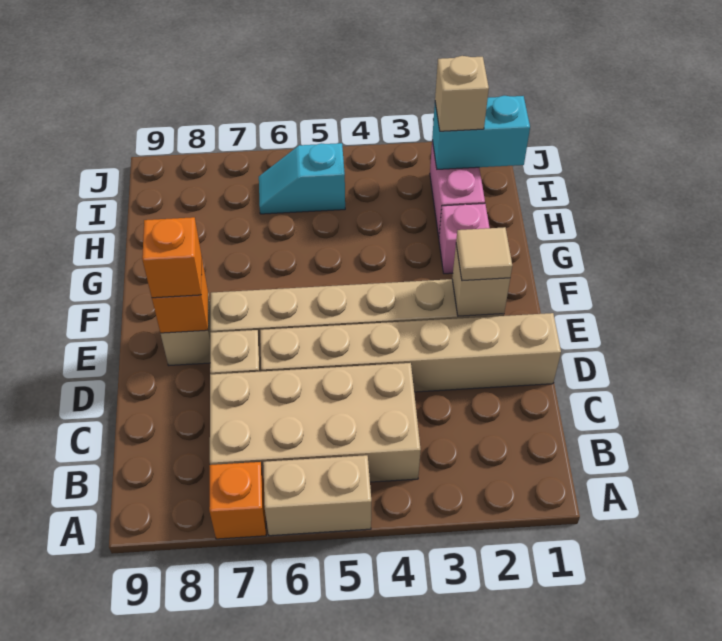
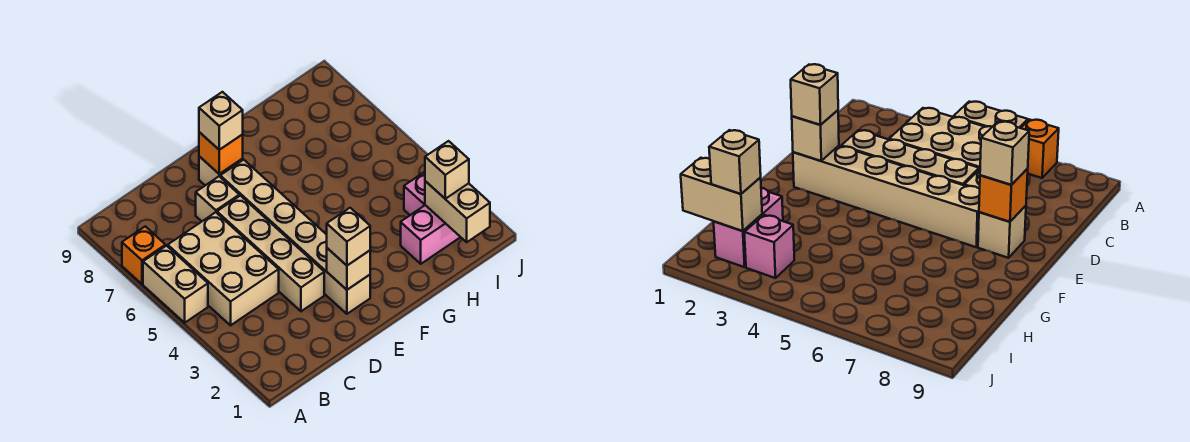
tan brick B4:C7 level 1 -> tan brick B4:C6 level 1
tan brick D1:D6 level 1 -> tan brick D3:D6 level 1
tan tile E2 level 3 -> tan brick E2 level 3
orange brick E8 level 3 -> tan brick E8 level 3
pink brick G2 level 1 -> pink brick I3 level 1
cyan brick I1:I2 level 2 -> tan brick I1:I2 level 2
cyan slope I5:I6 level 1 top 5 -> none

